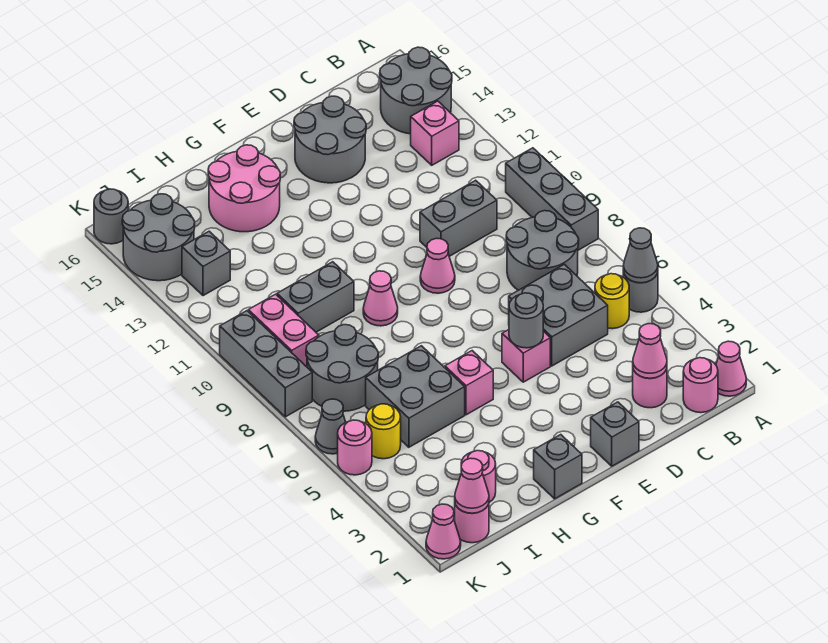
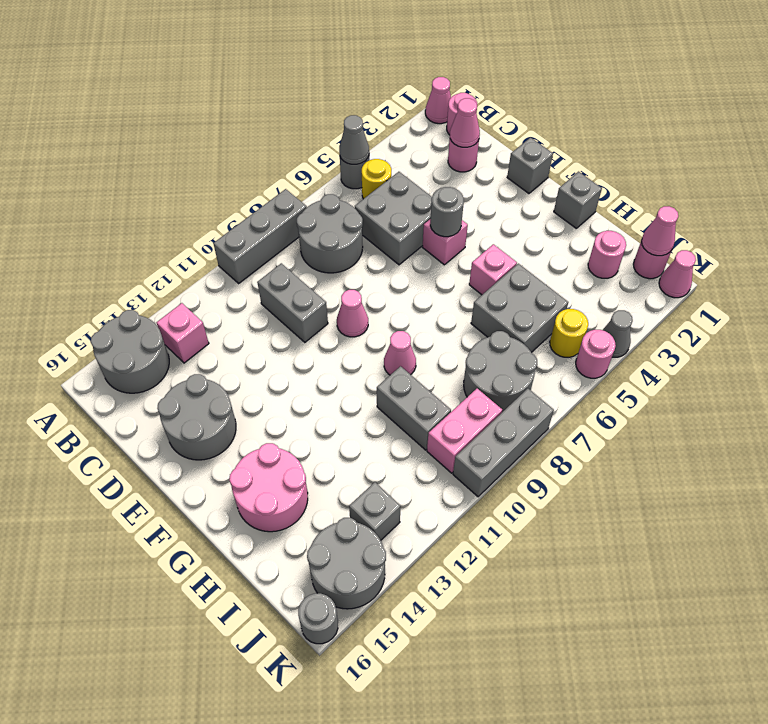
grey cone K6 level 1 -> grey cone K4 level 1

